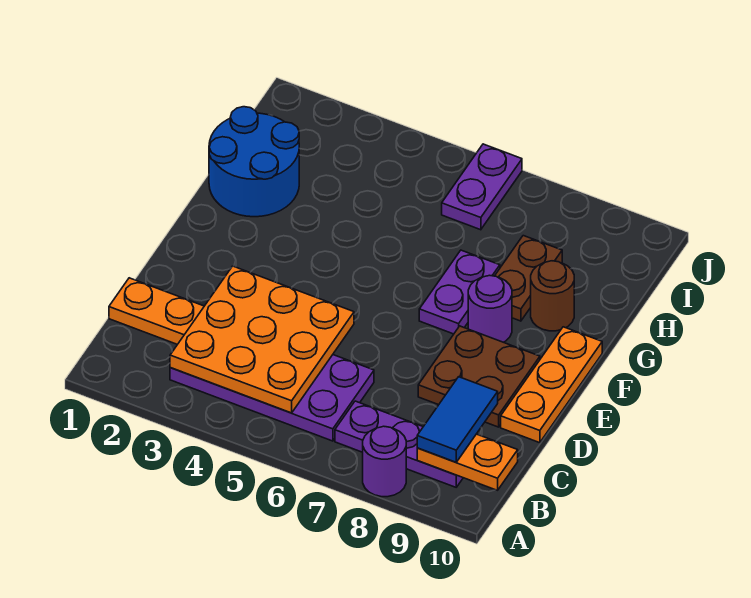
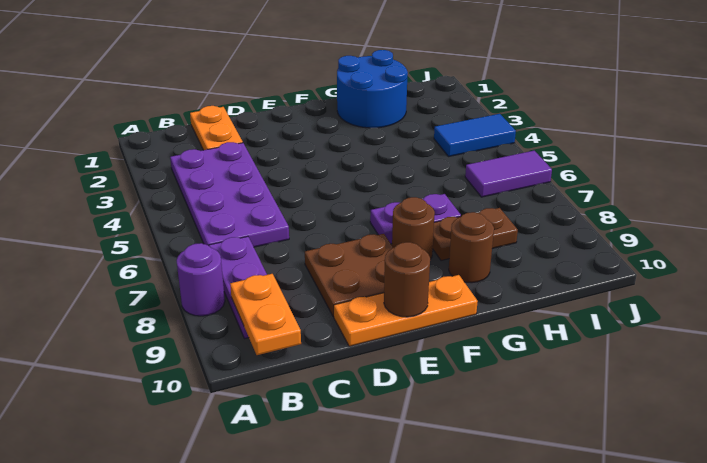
orange plate B3:D5 level 2 -> none
blue tile B9:C9 level 3 -> blue tile I4:J4 level 1
none -> brown round brick E10 level 2
purple round brick F8 level 1 -> brown round brick F8 level 1
purple plate I6:J6 level 1 -> purple tile I6:J6 level 1

